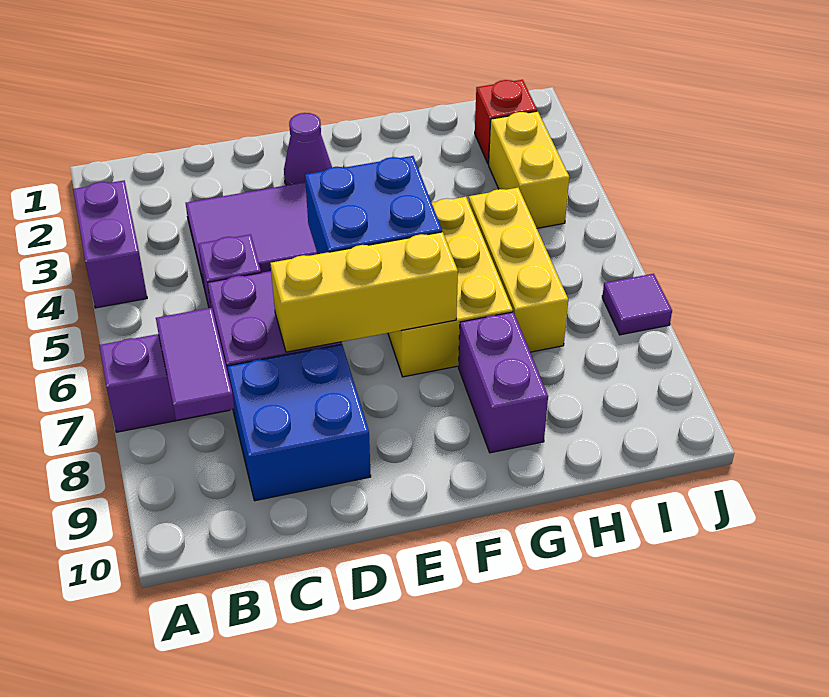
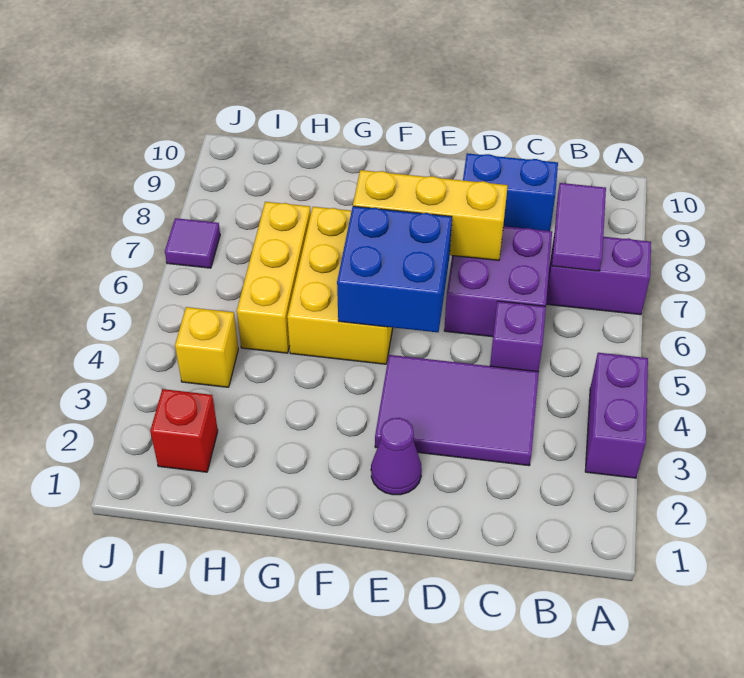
blue brick C8:D9 level 1 -> blue brick C9:D9 level 1
purple brick G8:G9 level 1 -> none
yellow brick I3:I4 level 1 -> yellow brick I4 level 1

